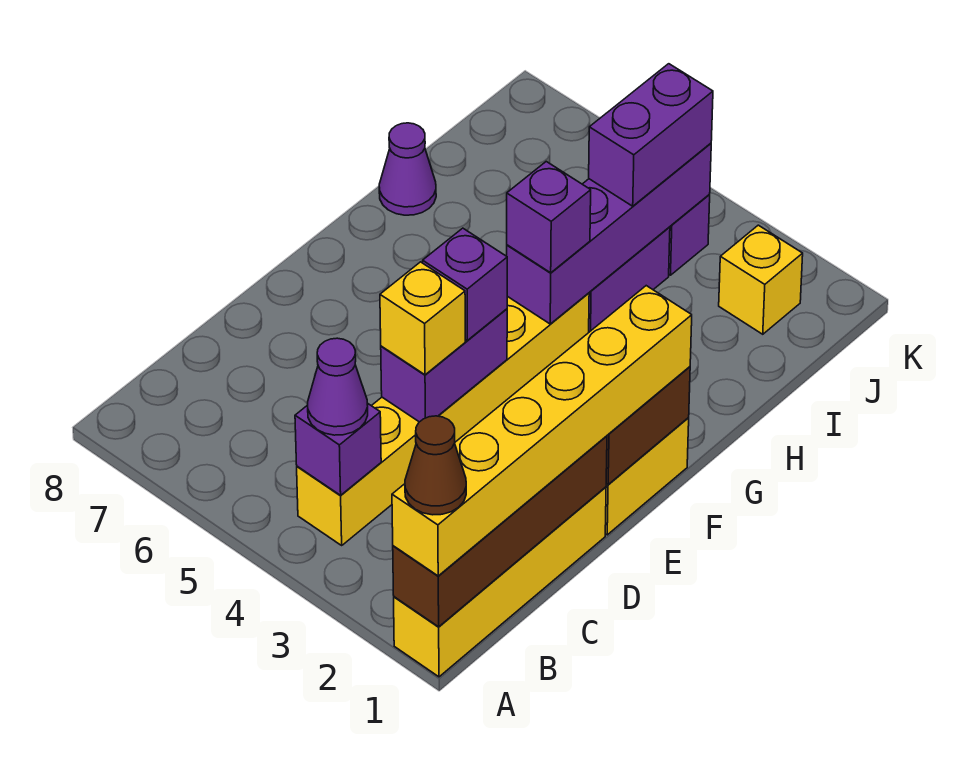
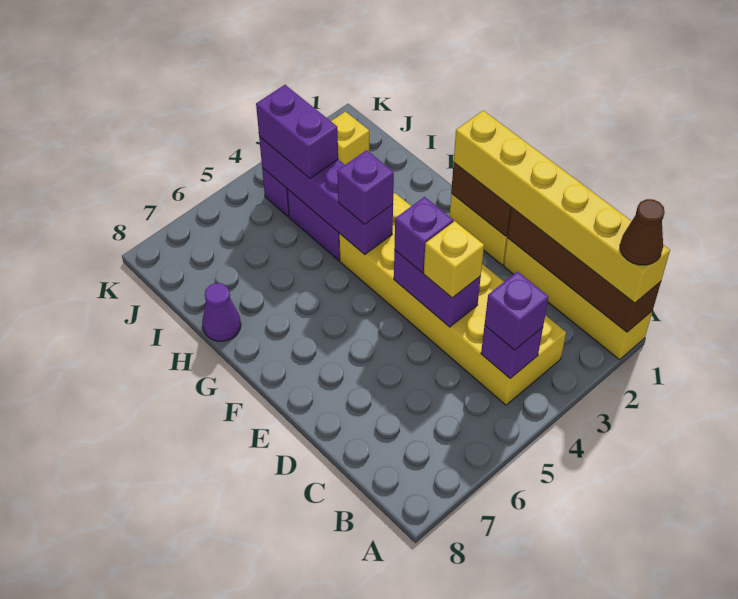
yellow brick B4:G4 level 1 -> yellow brick B3:G4 level 1
purple cone B4 level 3 -> purple brick B4 level 3

